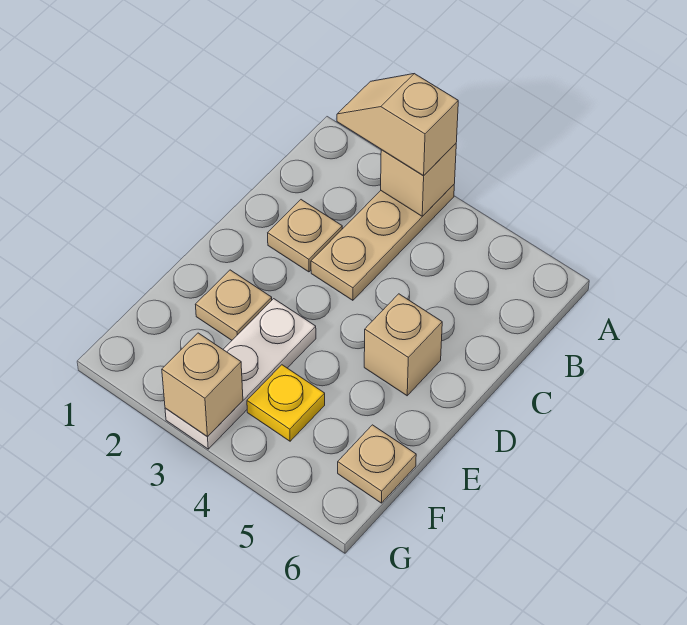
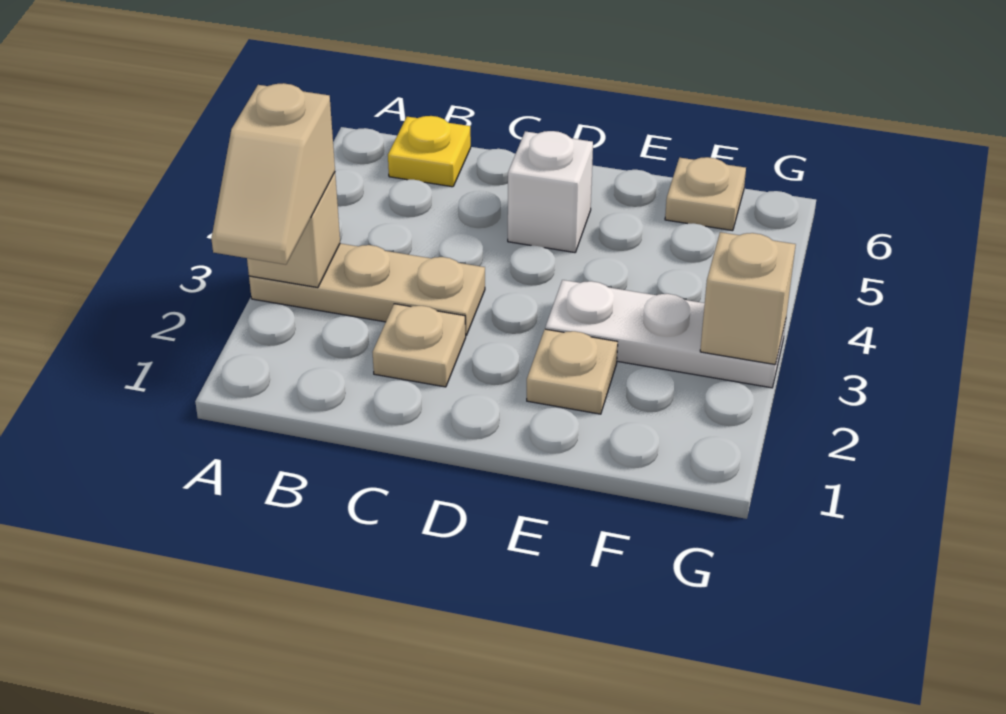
tan brick D5 level 1 -> white brick D5 level 1
yellow plate F4 level 1 -> yellow plate B6 level 1

